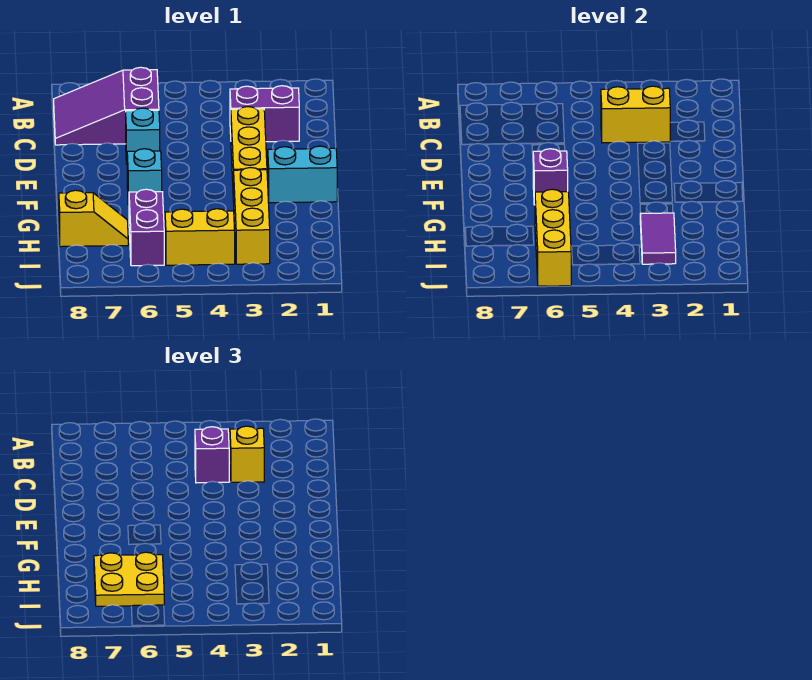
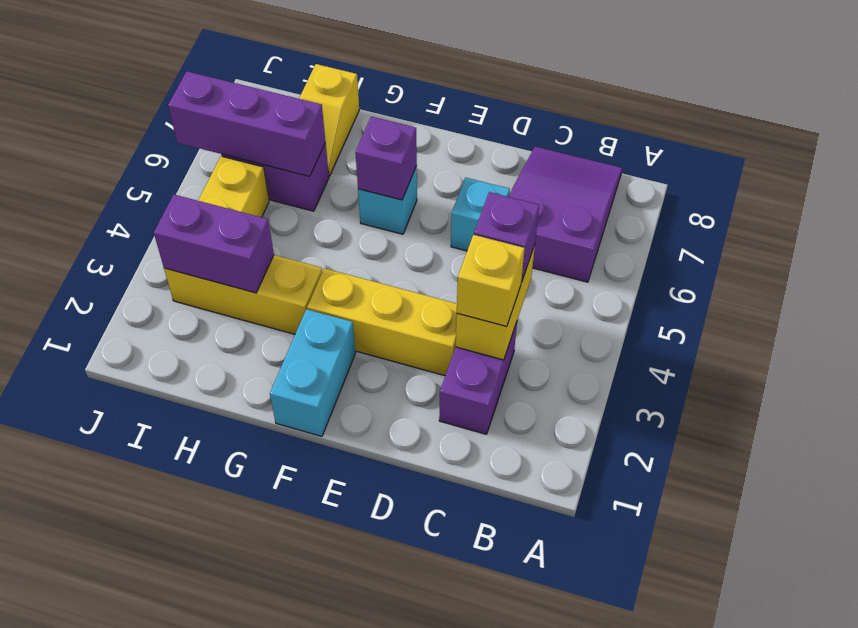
purple tile H3:I3 level 2 -> purple brick H3:I3 level 2
yellow brick H6:J6 level 2 -> purple brick H6:J6 level 2
yellow plate H6:I7 level 3 -> none

